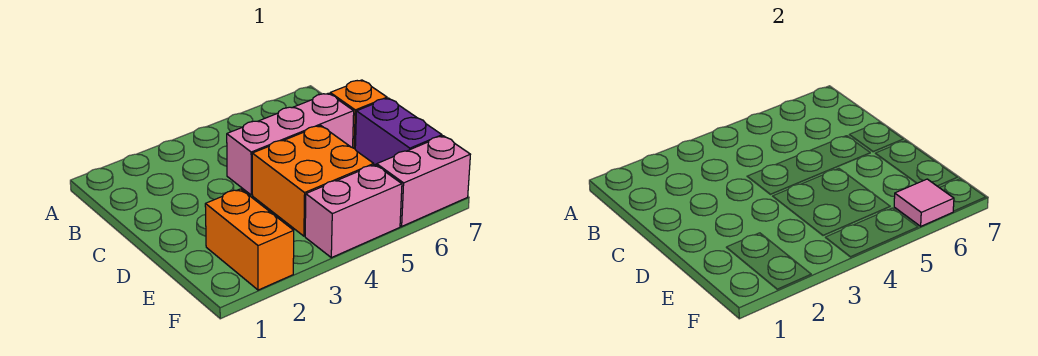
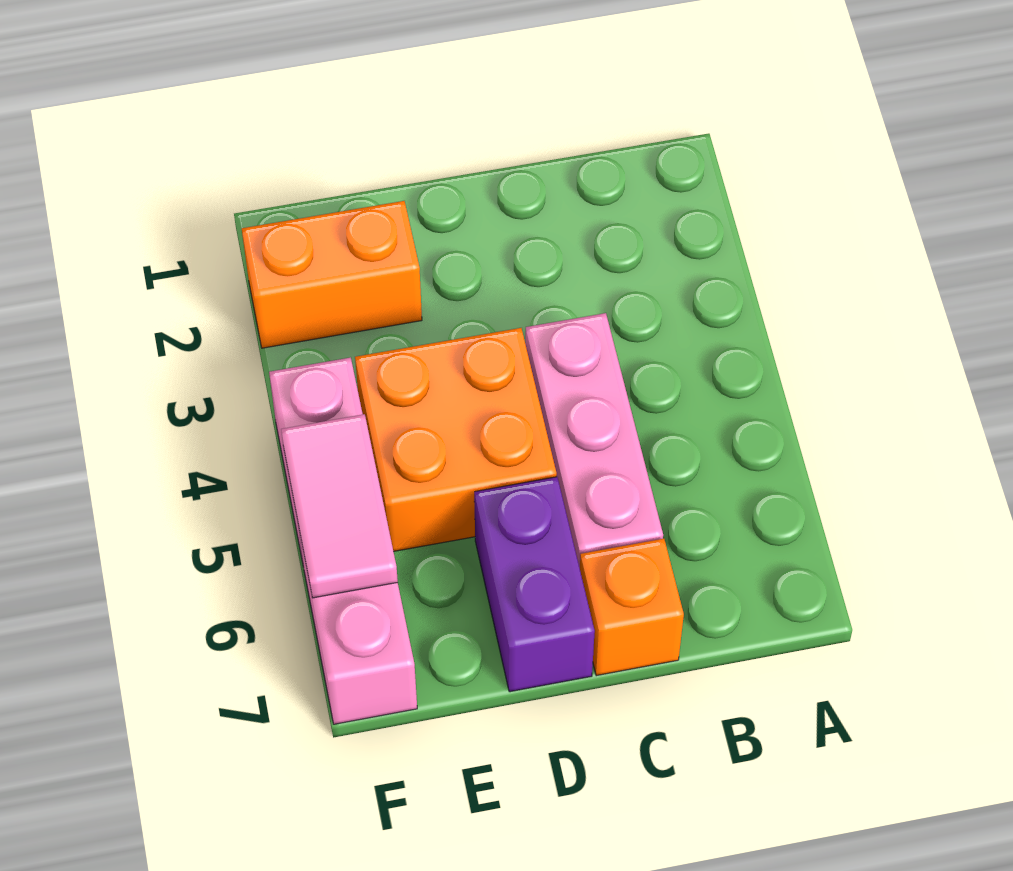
purple brick D7:E7 level 1 -> purple brick D6:D7 level 1
pink tile F6 level 2 -> pink tile F5:F6 level 2

